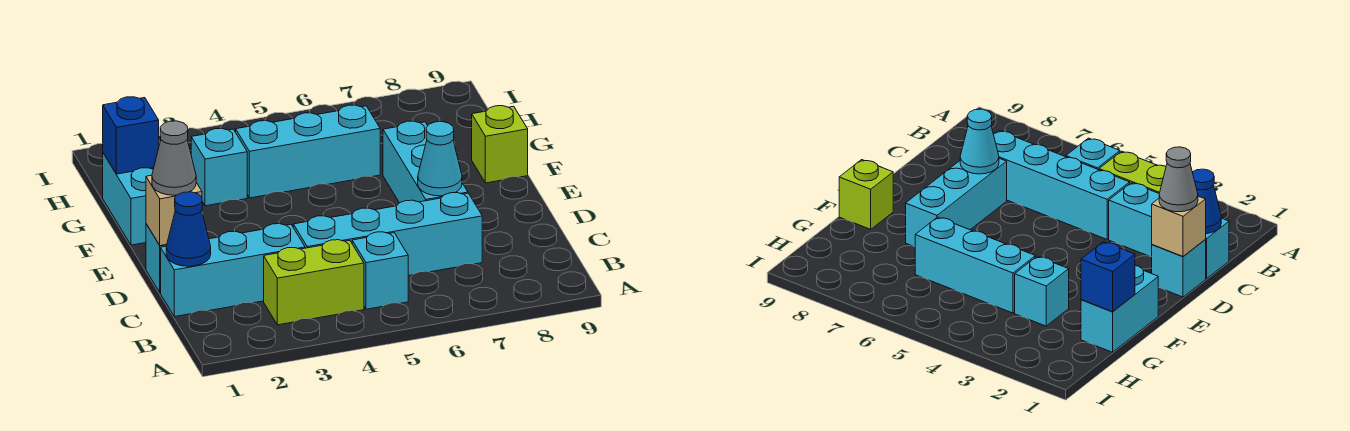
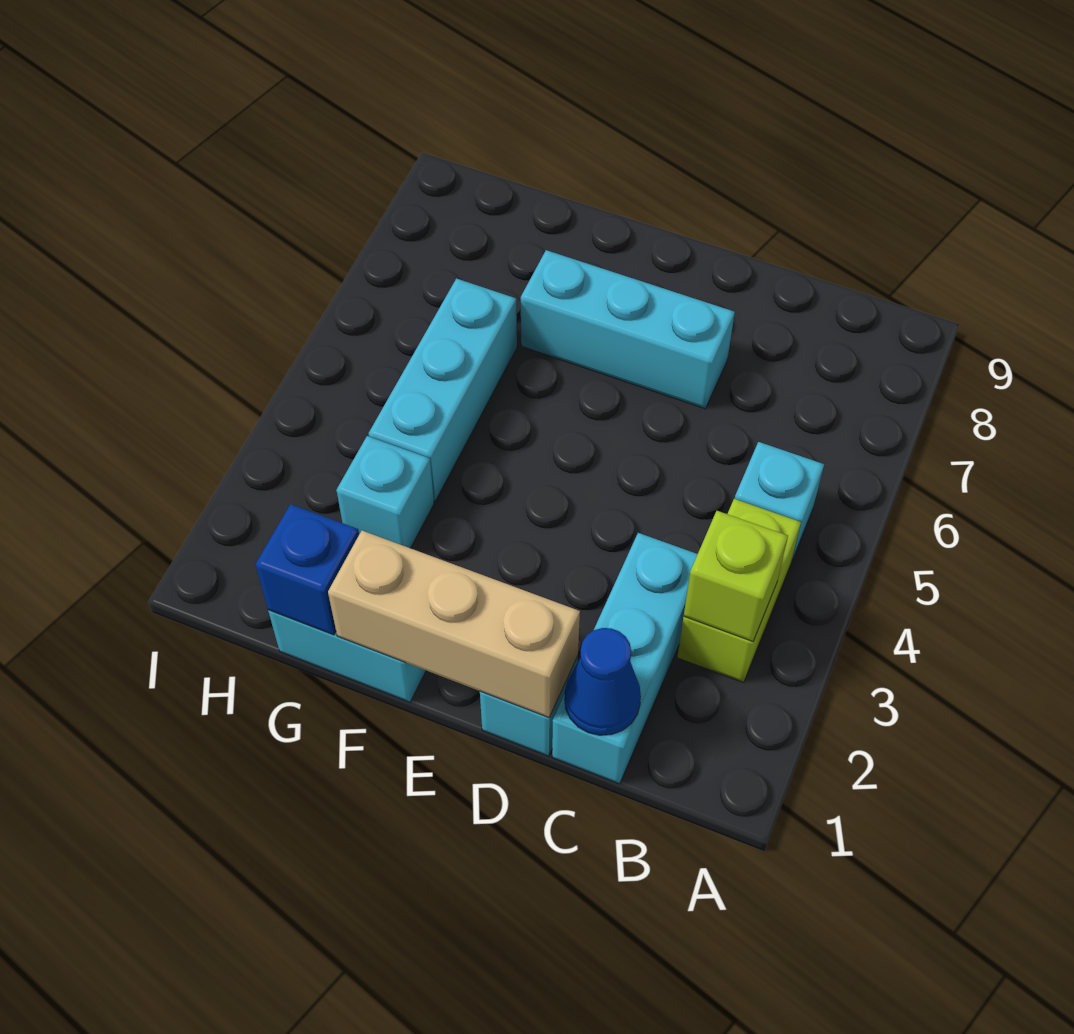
cyan brick C4:C7 level 1 -> none
tan brick D1 level 2 -> tan brick D1:F1 level 2
grey cone D1 level 3 -> none
cyan cone D7 level 2 -> none
lime brick F9 level 1 -> lime brick B3 level 2

